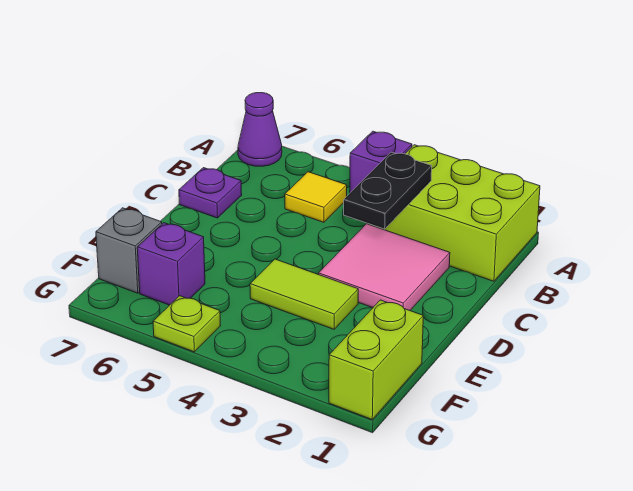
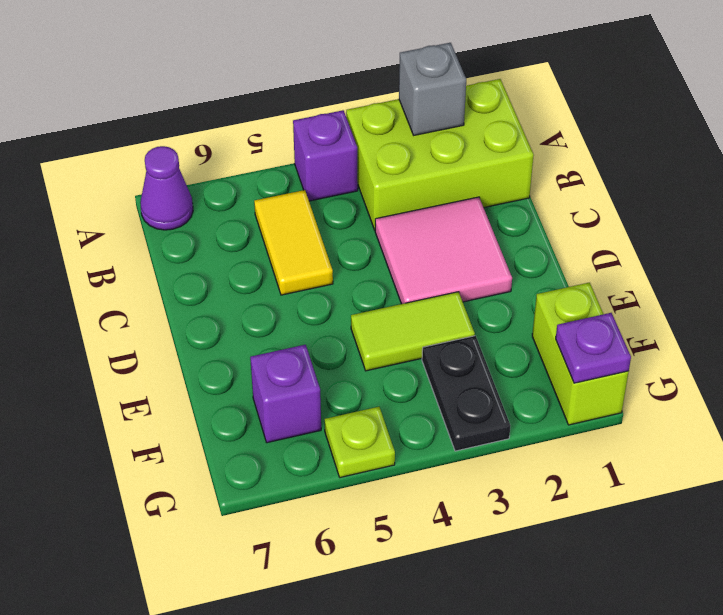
black plate B3:C3 level 2 -> black plate F3:G3 level 1
yellow tile B5 level 1 -> yellow tile B5:C5 level 1
purple plate C7 level 1 -> purple plate G1 level 2
grey brick F7 level 1 -> grey brick A2 level 2

